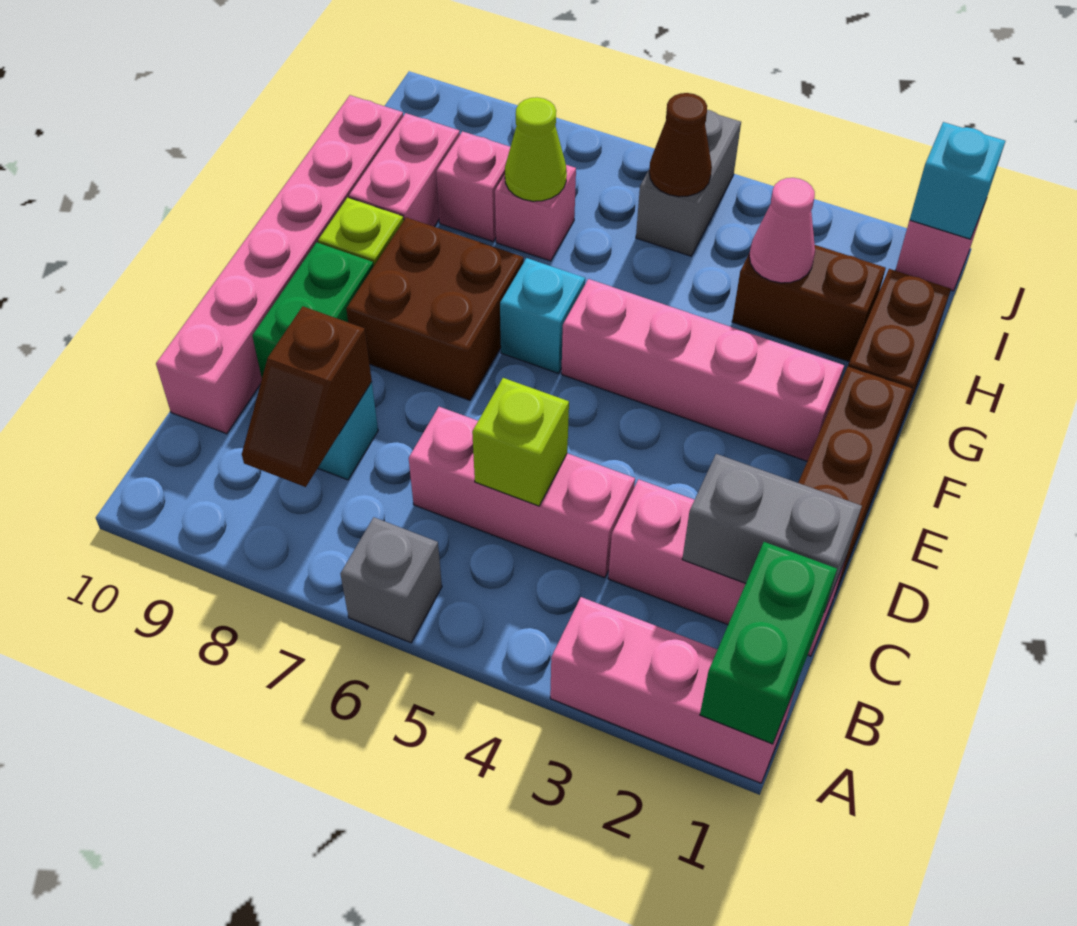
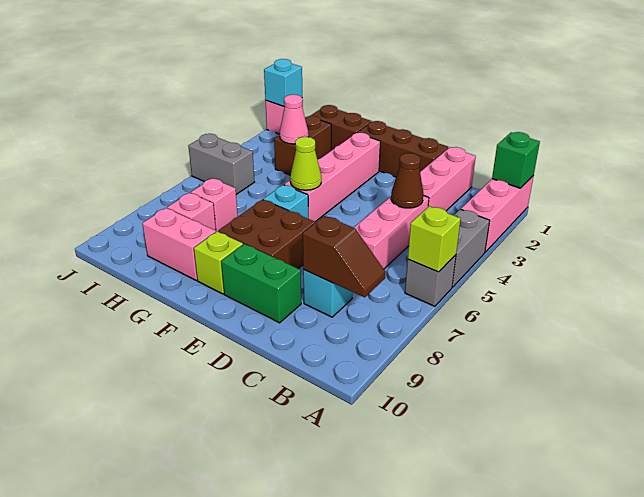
green brick A1:B1 level 2 -> green brick A1 level 2
grey brick C1:C2 level 2 -> grey brick A4:A5 level 1
lime brick C5 level 2 -> lime brick A6 level 2
pink brick C10:H10 level 1 -> none
lime cone H7 level 2 -> lime cone F5 level 2
brown cone I5 level 2 -> brown cone C4 level 2

